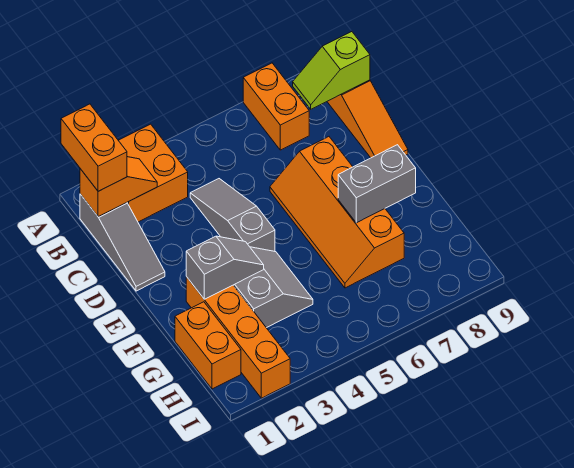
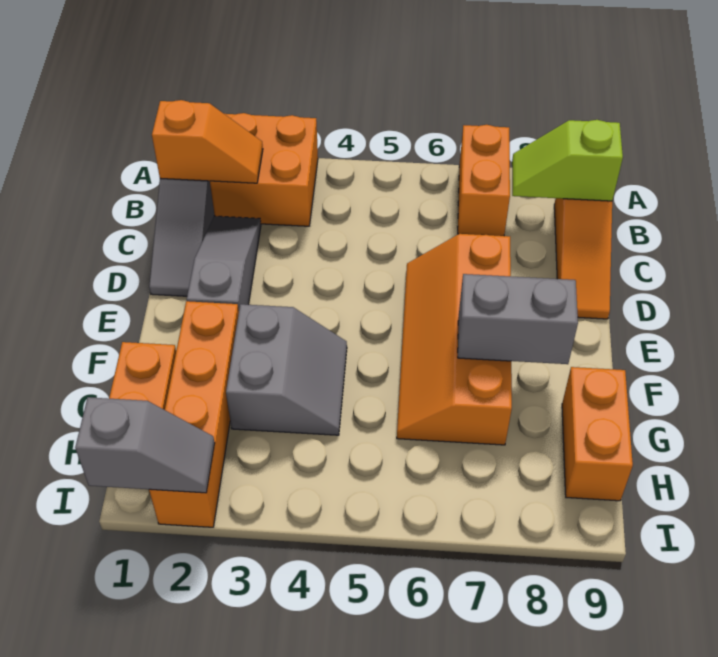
orange brick A1:B1 level 3 -> orange brick G9:H9 level 1
grey slope C4:E4 level 1 top E -> grey slope C2:E2 level 1 top E
grey slope F2:F3 level 2 top 2 -> grey slope I1:I2 level 2 top 1

